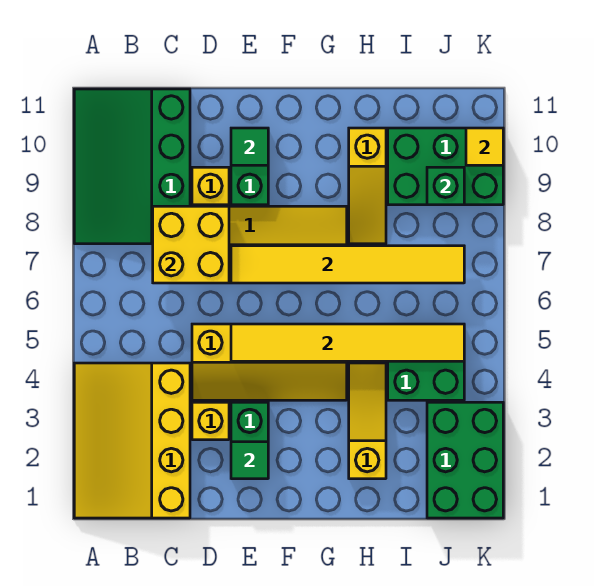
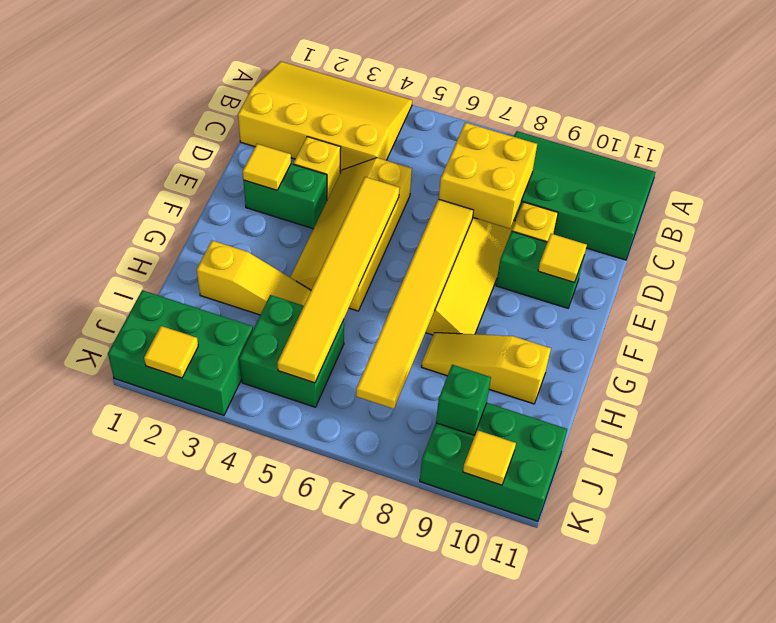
green tile E2 level 2 -> yellow tile E2 level 2
green tile E10 level 2 -> yellow tile E10 level 2
green brick I9:K10 level 1 -> green brick J9:K11 level 1
none -> yellow tile K2 level 2

